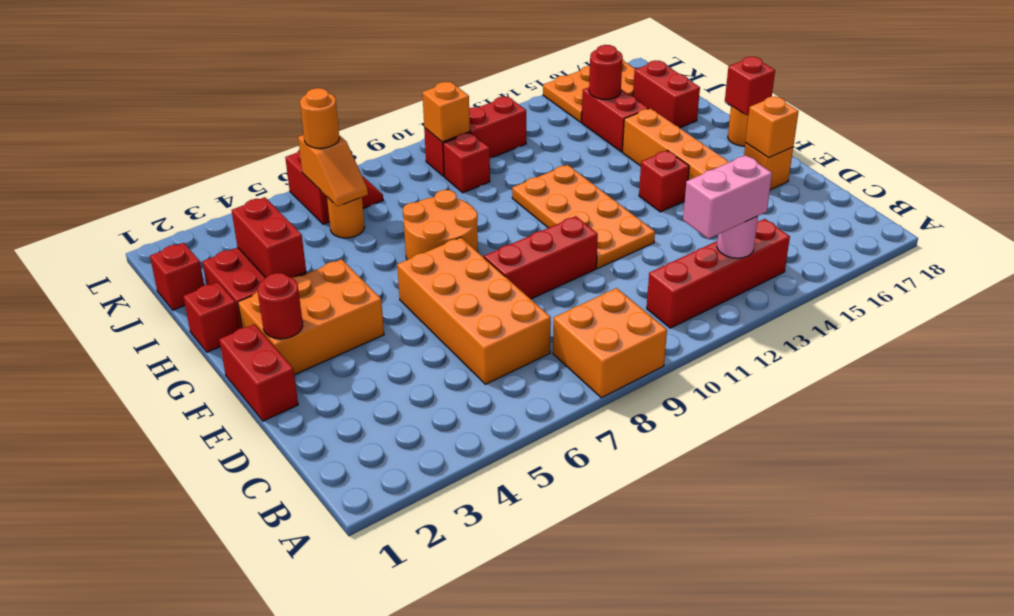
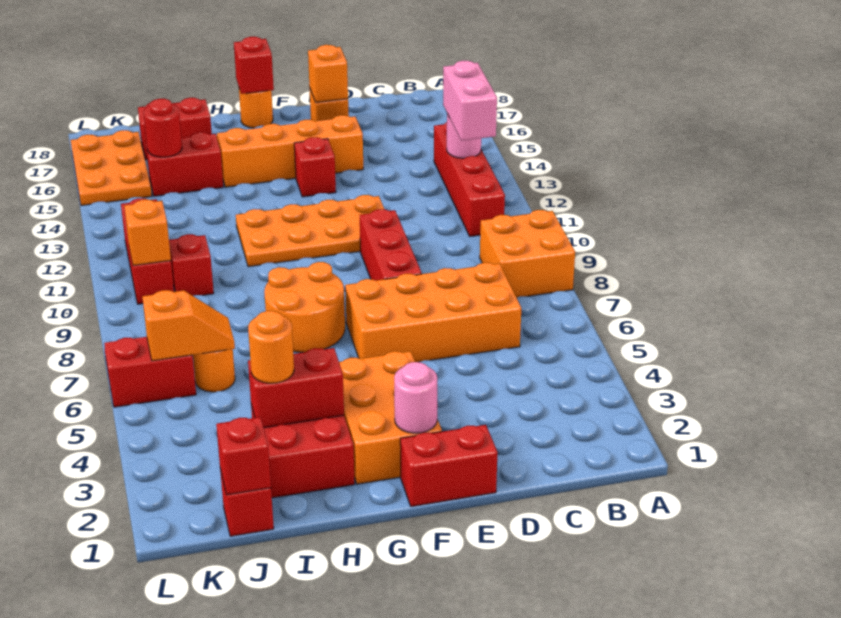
red round brick F2 level 2 -> pink round brick F2 level 2
red brick H1 level 1 -> red brick J1 level 2
orange round brick K6 level 3 -> orange round brick I3 level 3

